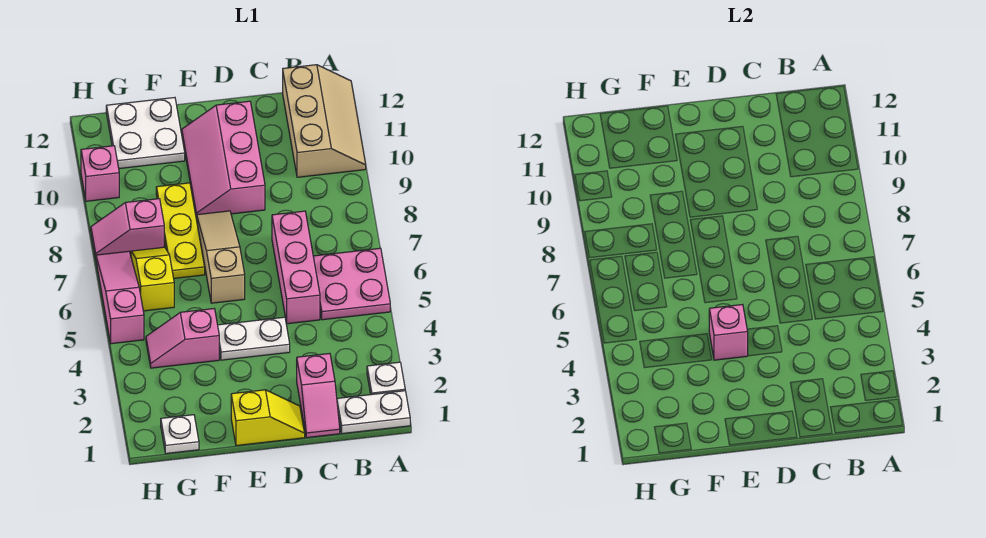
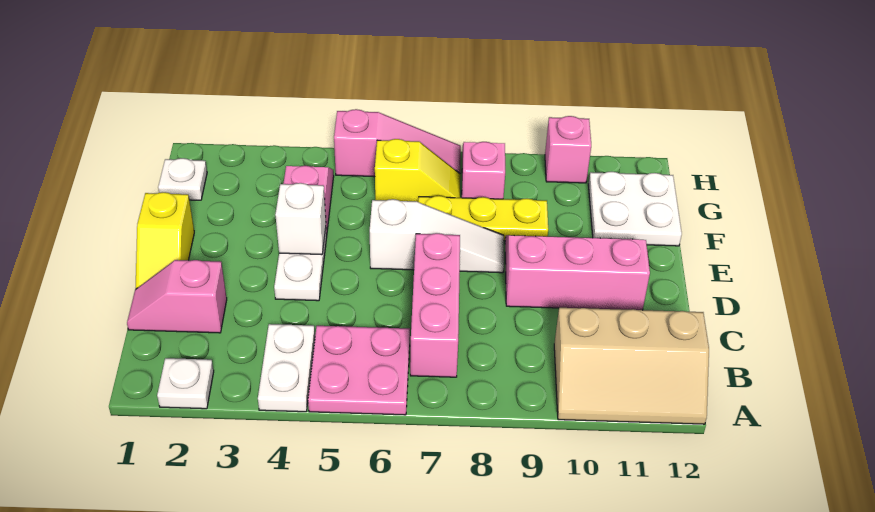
white plate A1:B1 level 1 -> white plate A4:B4 level 1
pink brick C5:C7 level 1 -> pink brick B7:D7 level 1
pink brick E4 level 2 -> white brick E4 level 2
tan slope E6:E8 level 1 top 6 -> white slope E6:E8 level 1 top 6

